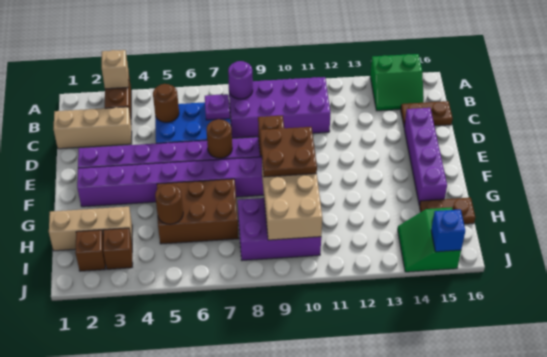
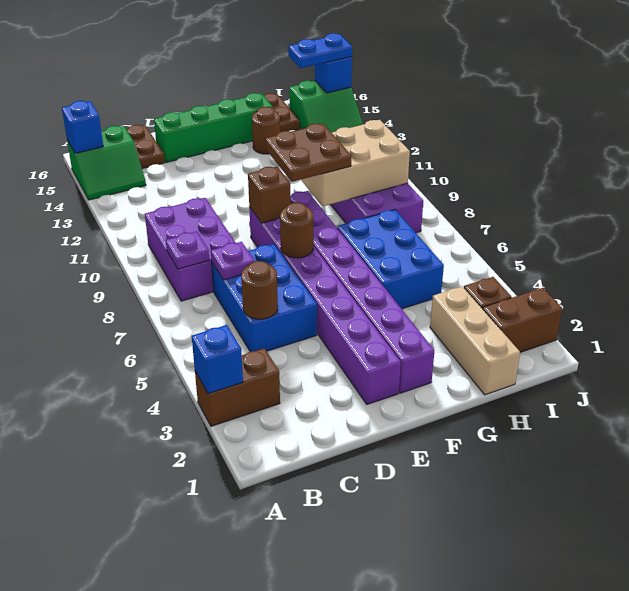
tan brick A3 level 2 -> blue brick A3 level 2
green slope A14:B15 level 1 top A -> green slope A14:B15 level 1 top 15
none -> blue brick A15 level 2
purple brick B8:C11 level 1 -> purple brick B8:C10 level 1
purple round brick B8 level 2 -> purple plate B8 level 2
tan brick C1:C3 level 1 -> none
purple brick D15:G15 level 1 -> green brick D15:G15 level 1
brown brick G5:H7 level 1 -> blue brick G5:H7 level 1
brown round brick H5 level 2 -> brown round brick G14 level 1
brown brick I2 level 1 -> brown brick I2:J2 level 1
none -> blue plate I15:J15 level 3

